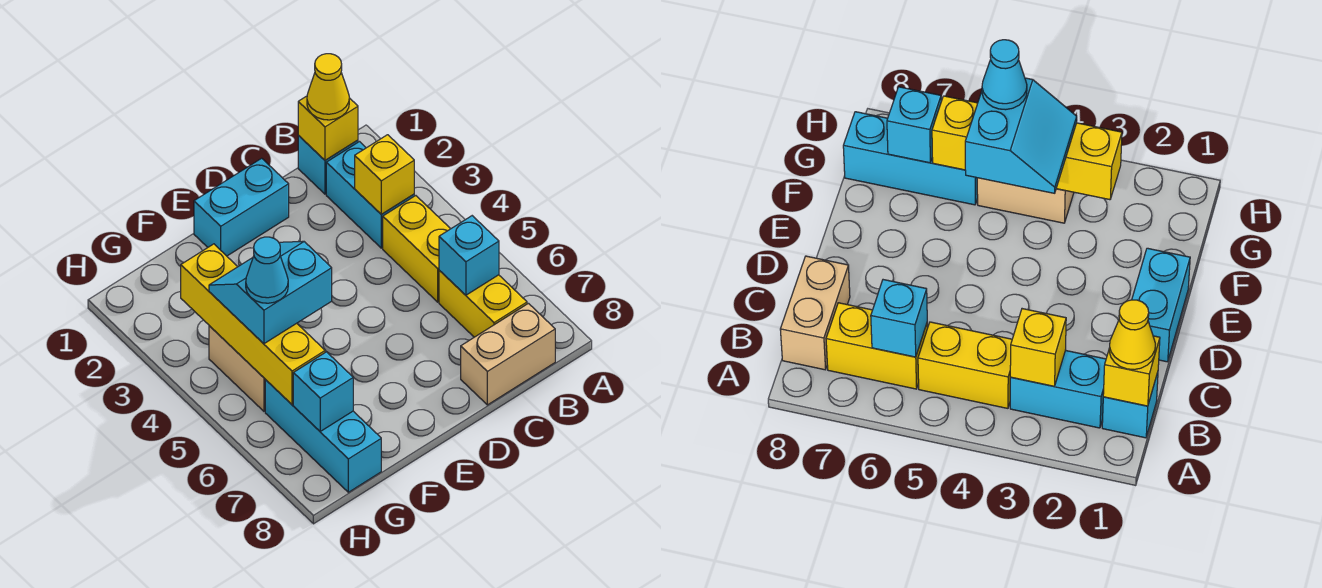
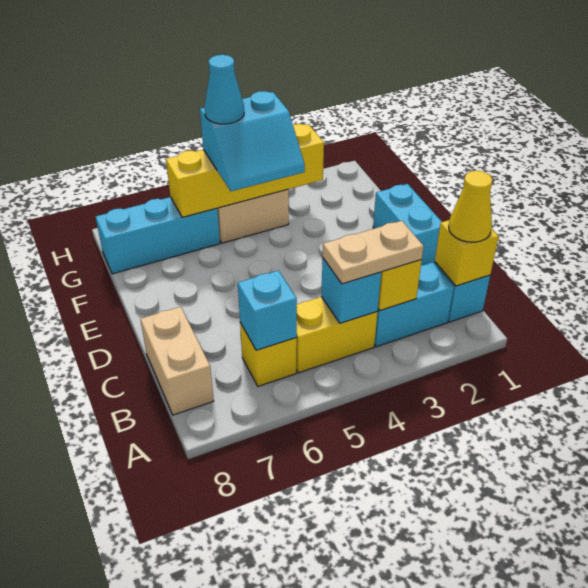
none -> tan plate B3:B4 level 3
yellow brick B6:B7 level 1 -> yellow brick B6 level 1
cyan slope F4:G5 level 3 top 5 -> cyan slope F4:G5 level 3 top G
cyan brick G7 level 2 -> cyan brick B4 level 2

